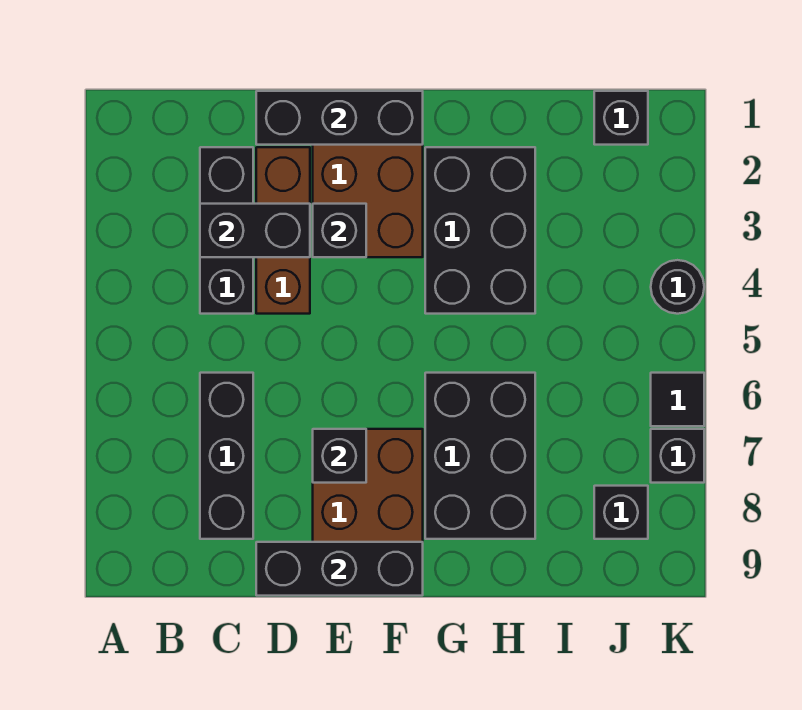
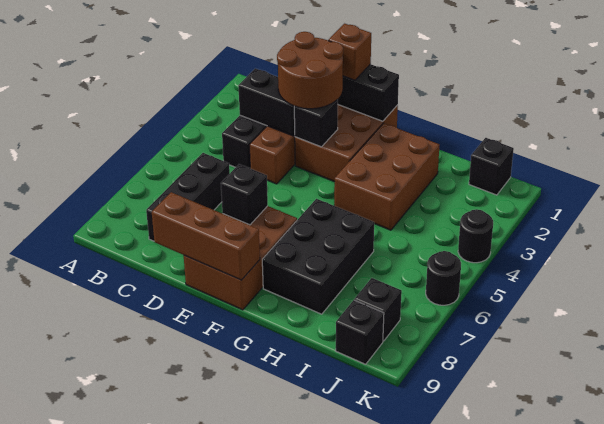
none -> brown round brick D2:E3 level 3
black brick D9:F9 level 2 -> brown brick D9:F9 level 2
none -> brown brick E1 level 3
black brick G2:H4 level 1 -> brown brick G2:H4 level 1
black tile K6 level 1 -> black round brick K6 level 1
black brick K7 level 1 -> black brick J9 level 1

